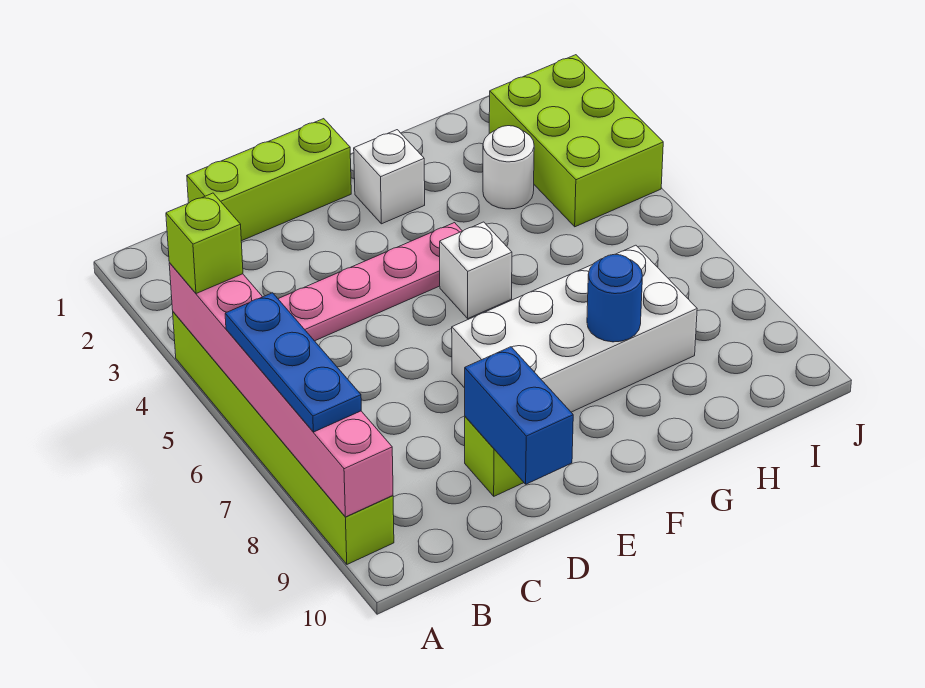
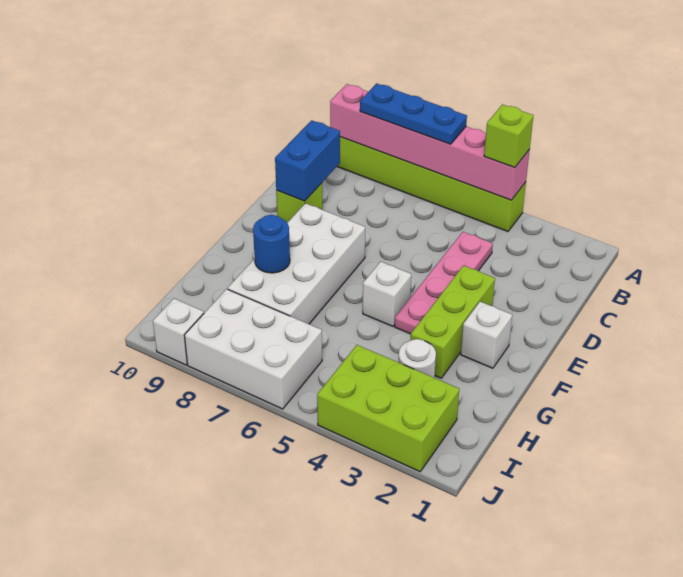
lime brick C1:E1 level 1 -> lime brick E3:G3 level 1
blue brick D9:D10 level 2 -> blue brick C9:D9 level 2
none -> white brick I6:J8 level 1
none -> white brick J9 level 1

